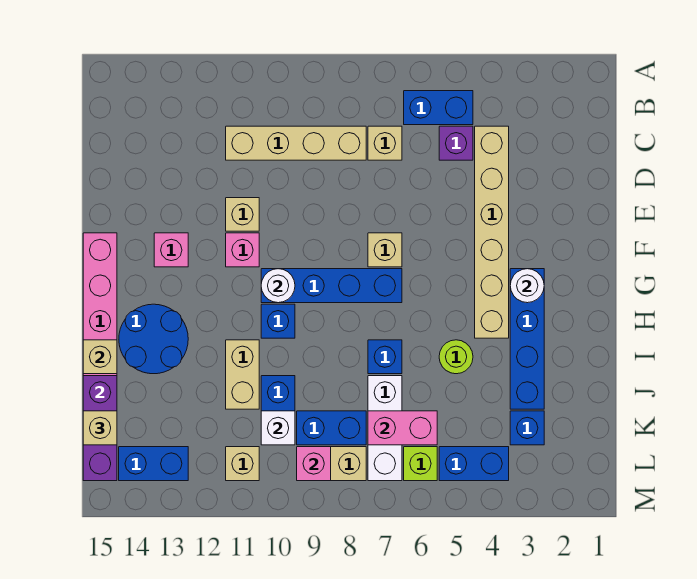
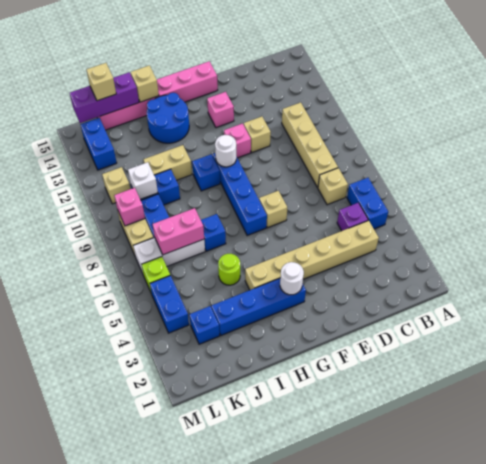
pink brick K6:K7 level 2 -> pink brick J7:K7 level 2

